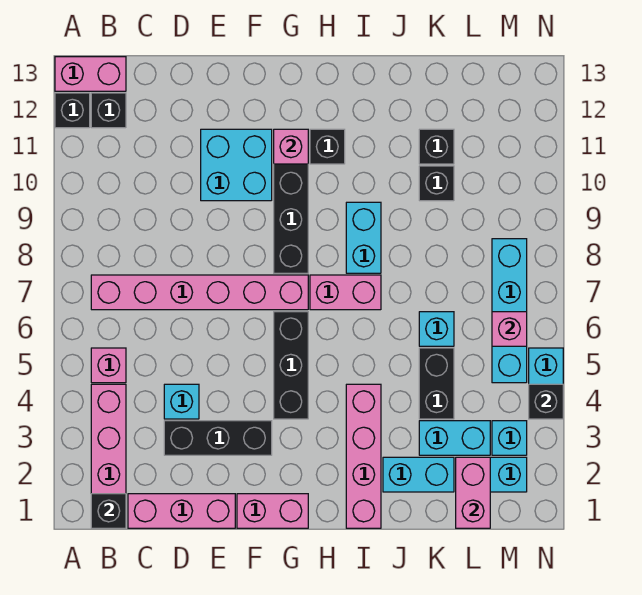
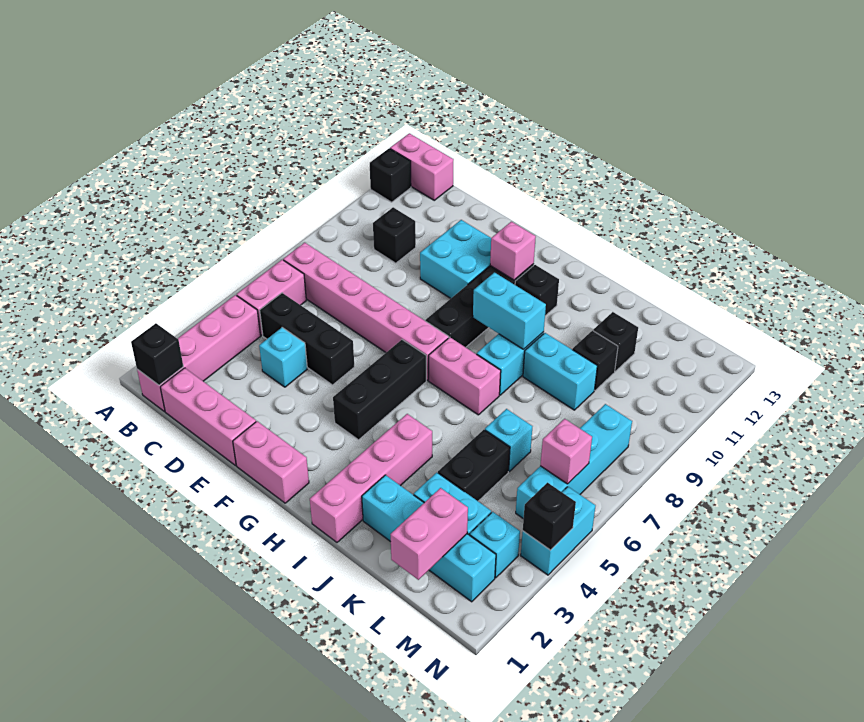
pink brick B5 level 1 -> pink brick B5:B6 level 1
black brick B12 level 1 -> black brick C10 level 1
black brick D3:F3 level 1 -> black brick C5:E5 level 1
none -> cyan brick H9:I9 level 2
none -> cyan brick J9:K9 level 1

